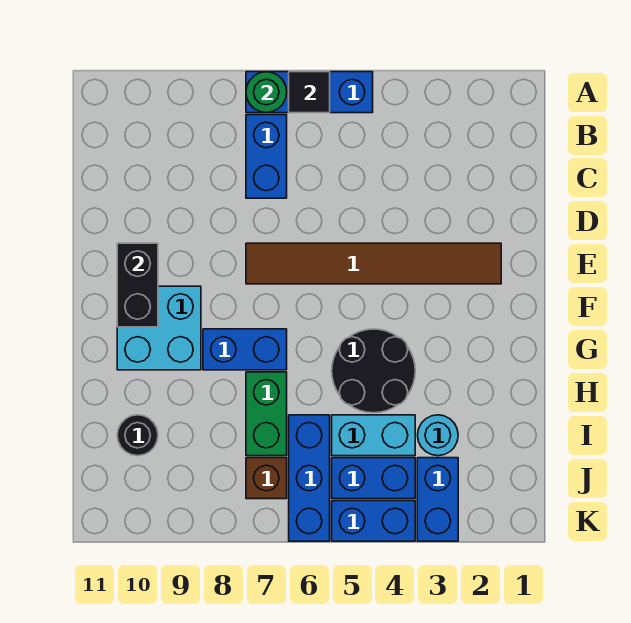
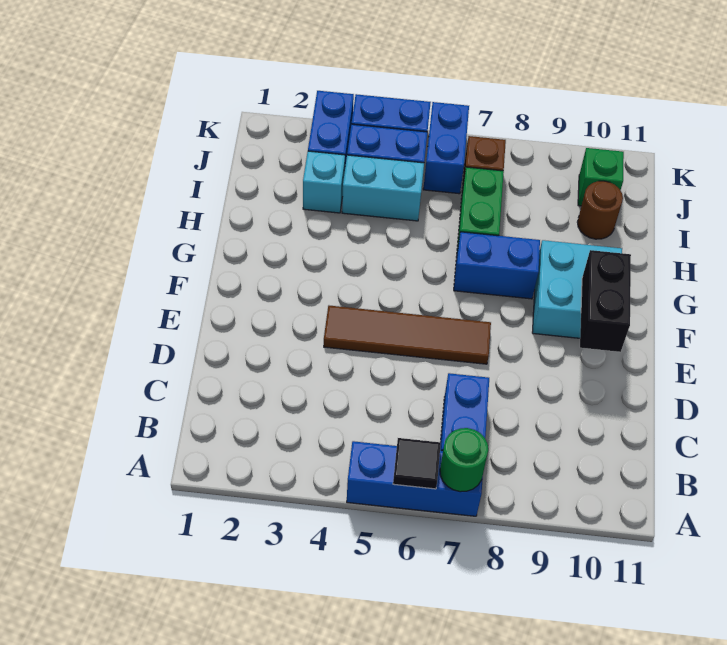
brown tile E2:E7 level 1 -> brown tile E4:E7 level 1
black round brick G4:H5 level 1 -> none
cyan round brick I3 level 1 -> cyan brick I3 level 1
blue brick I6:K6 level 1 -> blue brick J6:K6 level 1
black round brick I10 level 1 -> brown round brick I10 level 1
none -> green brick J10 level 1

